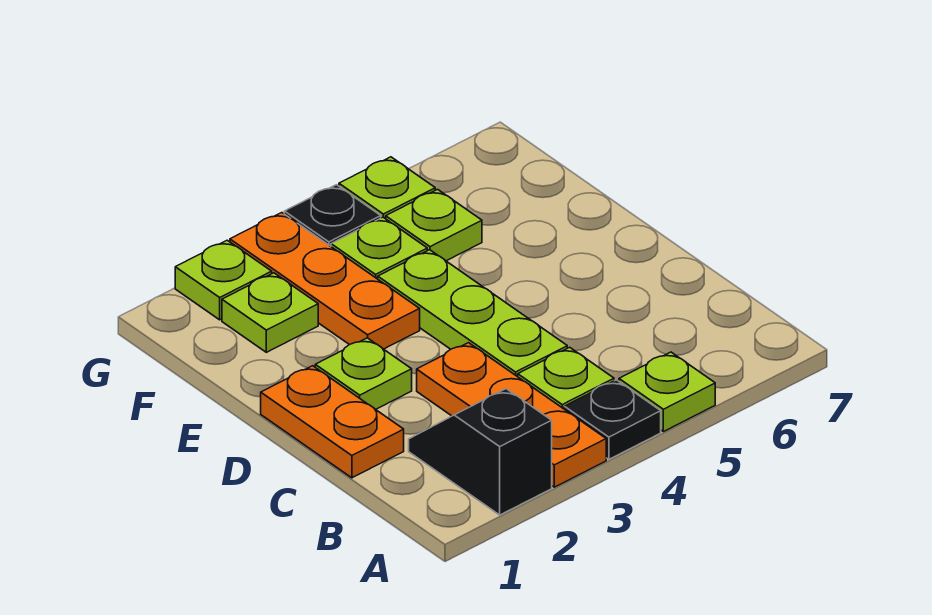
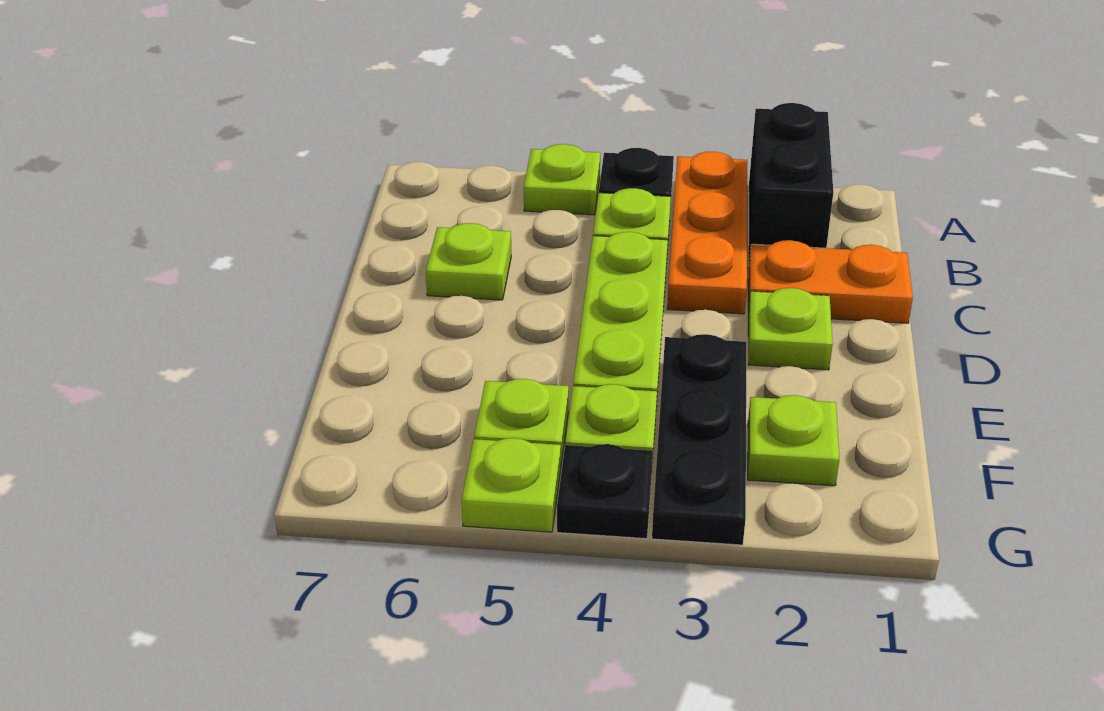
black slope A2:B2 level 1 top A -> black brick A2:B2 level 1
orange plate C1:D1 level 1 -> orange plate C1:C2 level 1
orange plate E3:G3 level 1 -> black plate E3:G3 level 1
lime plate G2 level 1 -> lime plate C6 level 1

